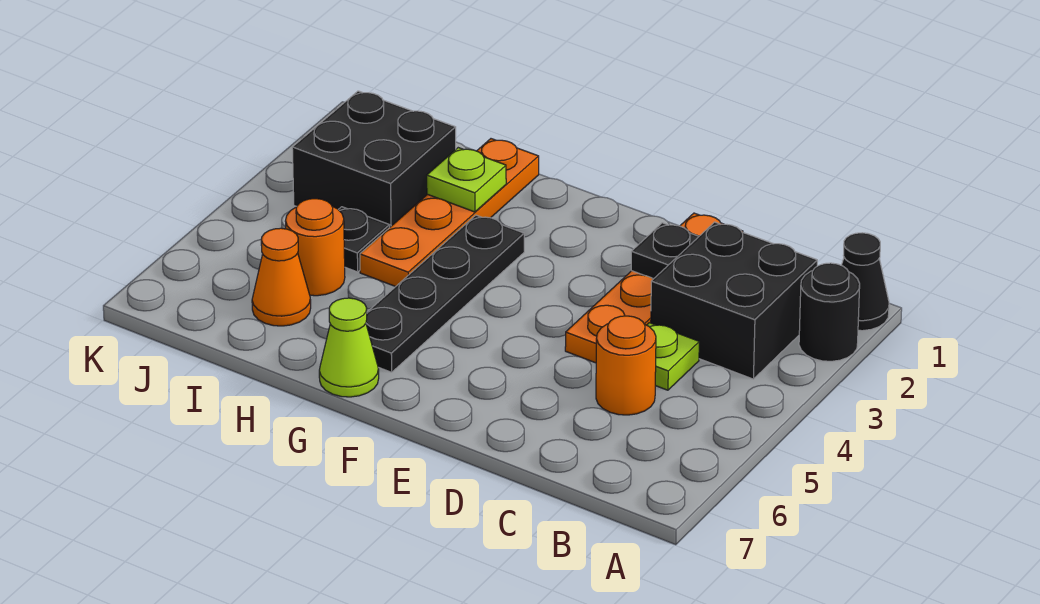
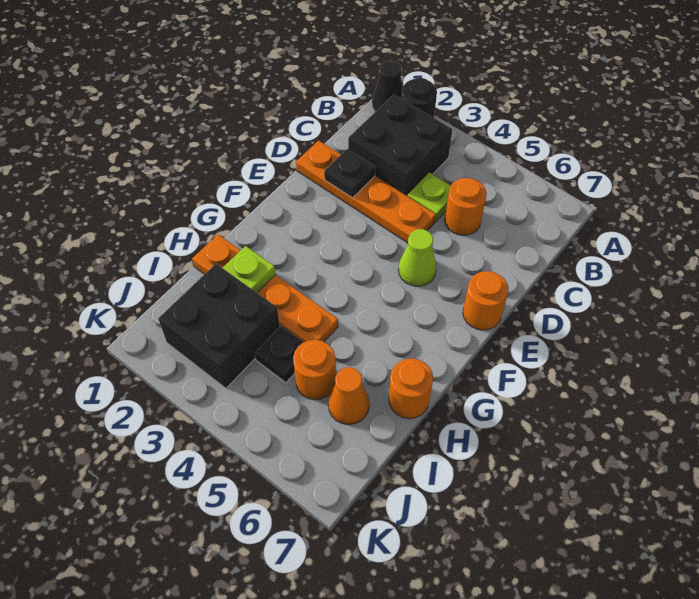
none -> orange round brick E7 level 1
black plate G3:G6 level 1 -> none
lime cone G7 level 1 -> lime cone E5 level 1
none -> orange round brick H7 level 1

